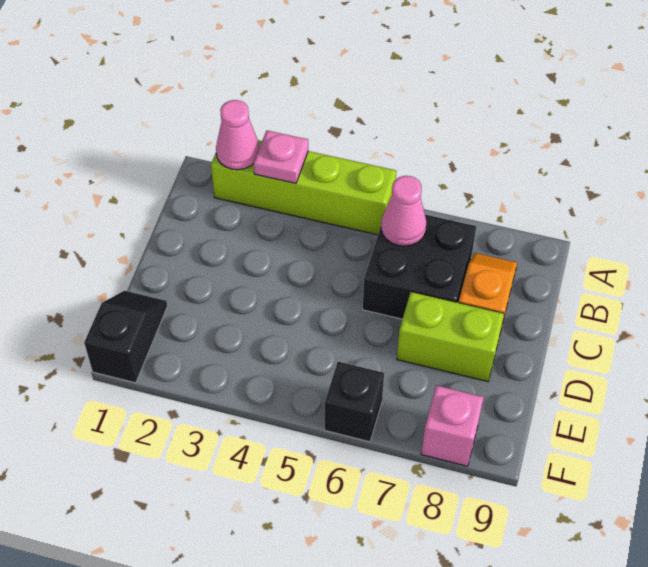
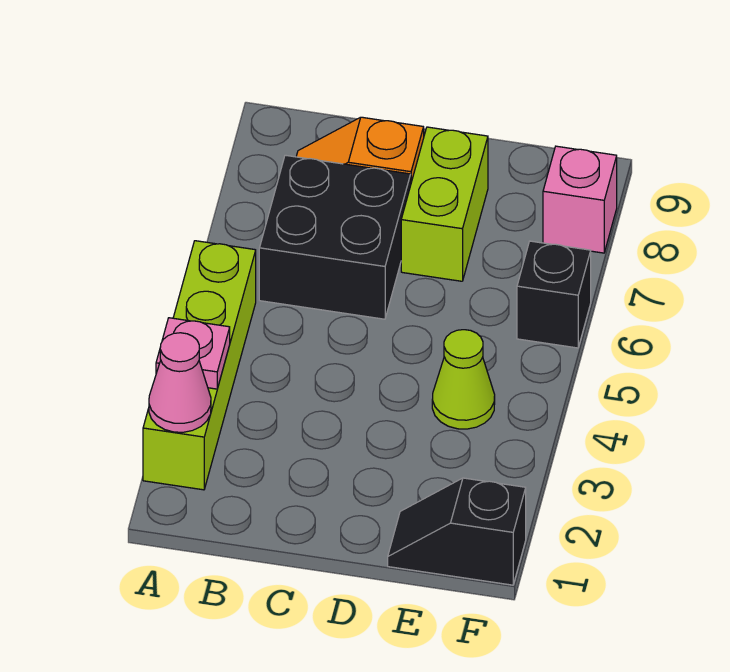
pink cone B6 level 2 -> none
none -> lime cone E4 level 1

